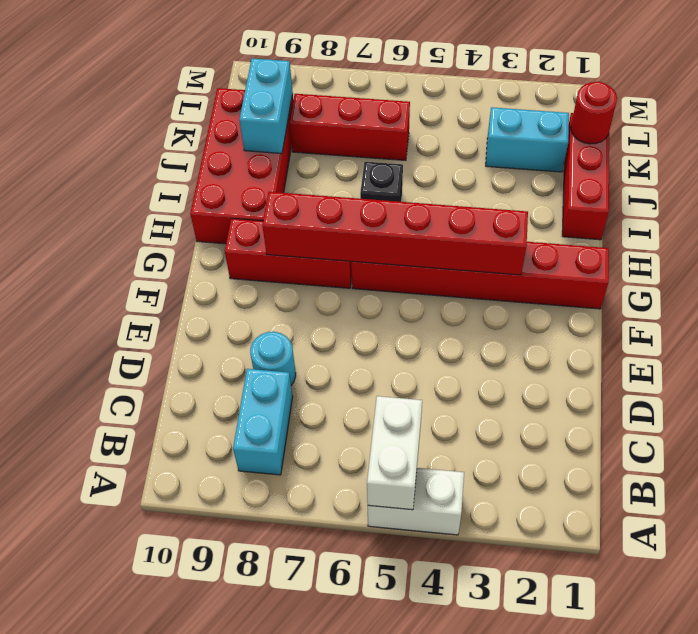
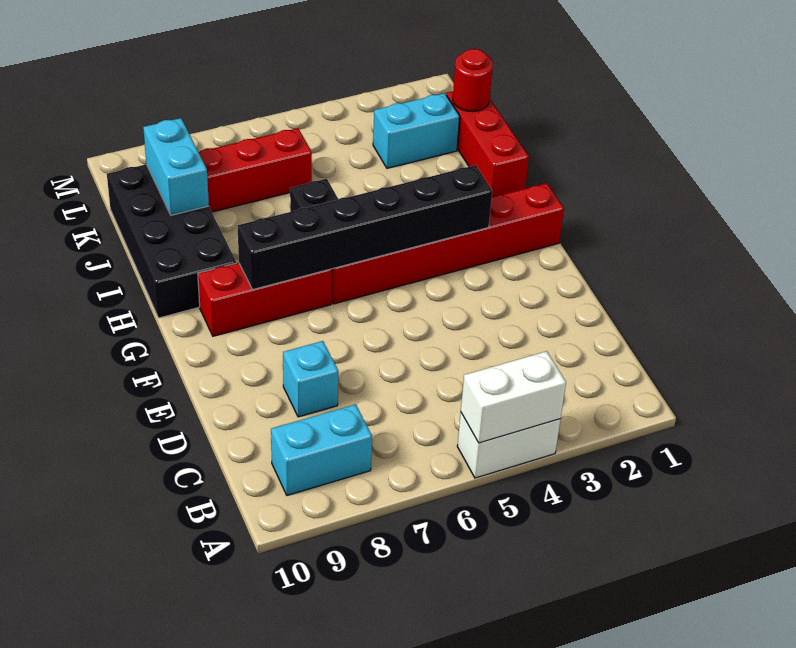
white brick A5:B5 level 2 -> white brick A4:A5 level 2
cyan brick B8:C8 level 1 -> cyan brick B8:B9 level 1
cyan round brick D8 level 1 -> cyan brick D8 level 1
red brick G3:G8 level 2 -> black brick G3:G8 level 2
red brick H9:K10 level 1 -> black brick H9:K10 level 1

